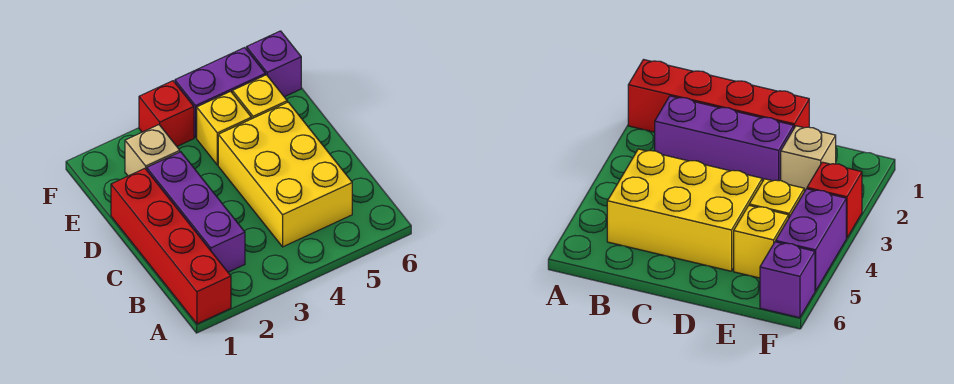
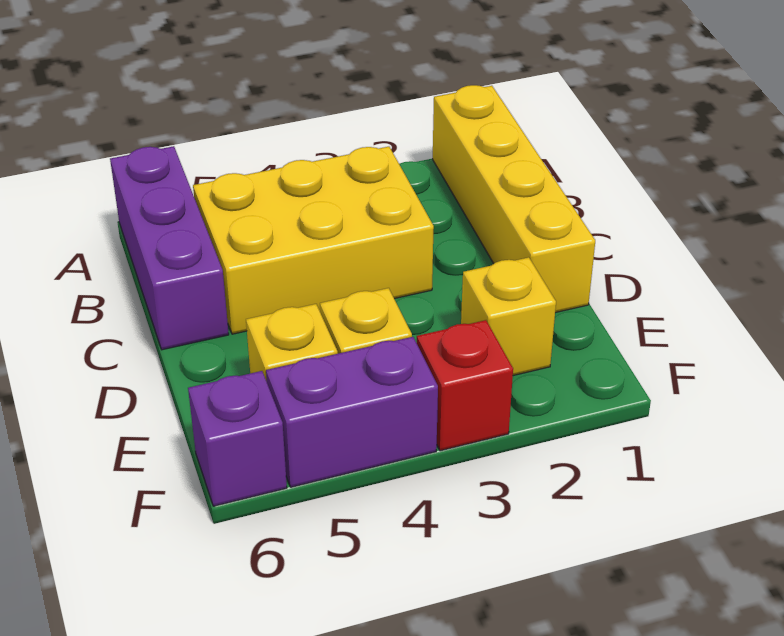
red brick A1:D1 level 1 -> yellow brick A1:D1 level 1
purple brick B2:D2 level 1 -> purple brick A6:C6 level 1
yellow brick B4:D5 level 1 -> yellow brick B3:C5 level 1
tan brick E2 level 1 -> yellow brick E2 level 1

